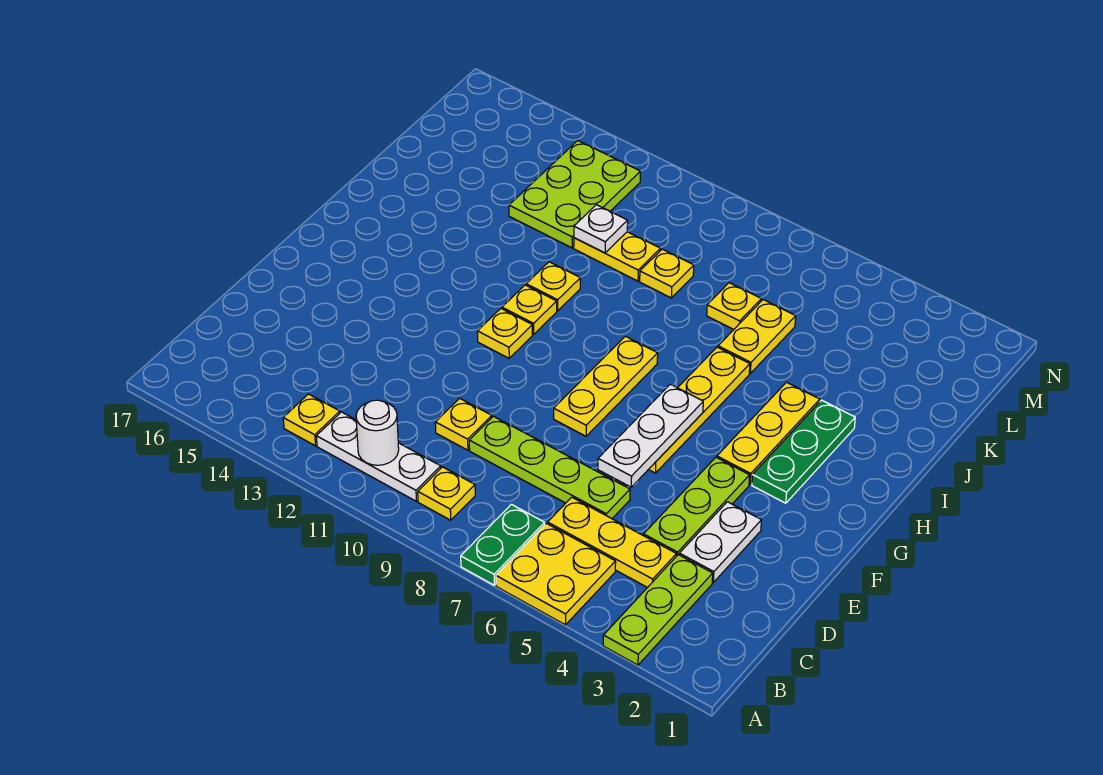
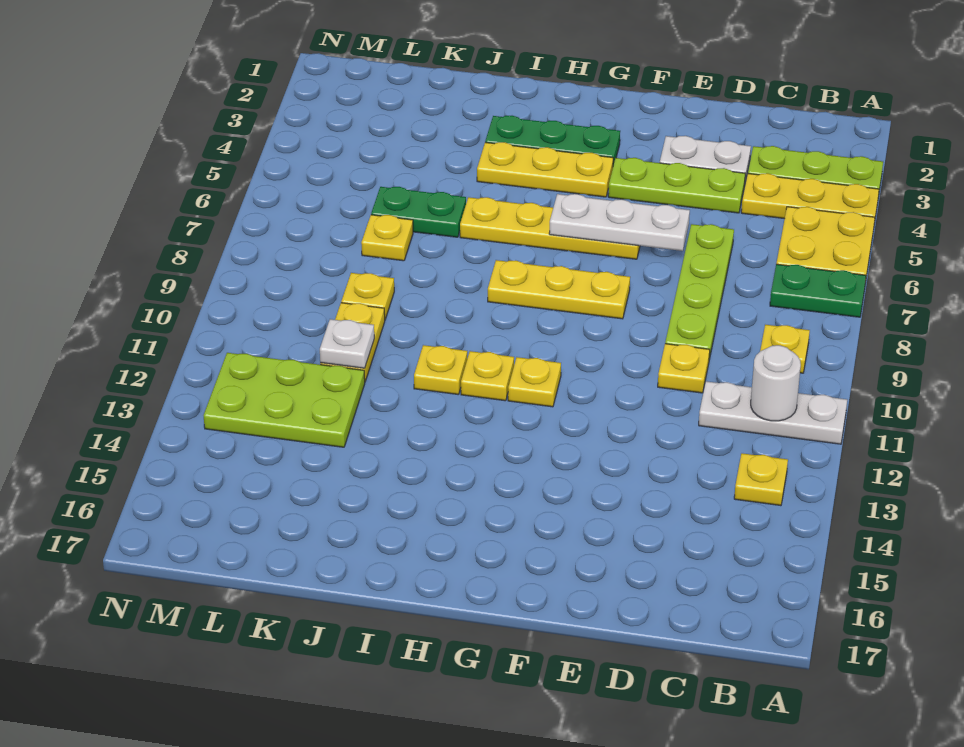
white plate B10:B12 level 1 -> white plate A11:C11 level 1
yellow plate C4:C6 level 1 -> yellow plate A4:C4 level 1
yellow plate J6:K6 level 1 -> green plate J6:K6 level 1

